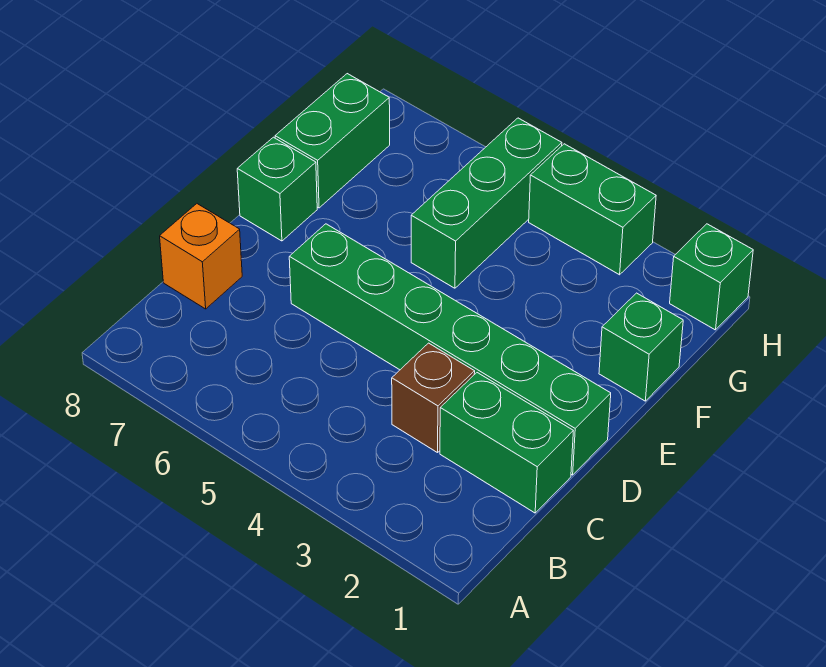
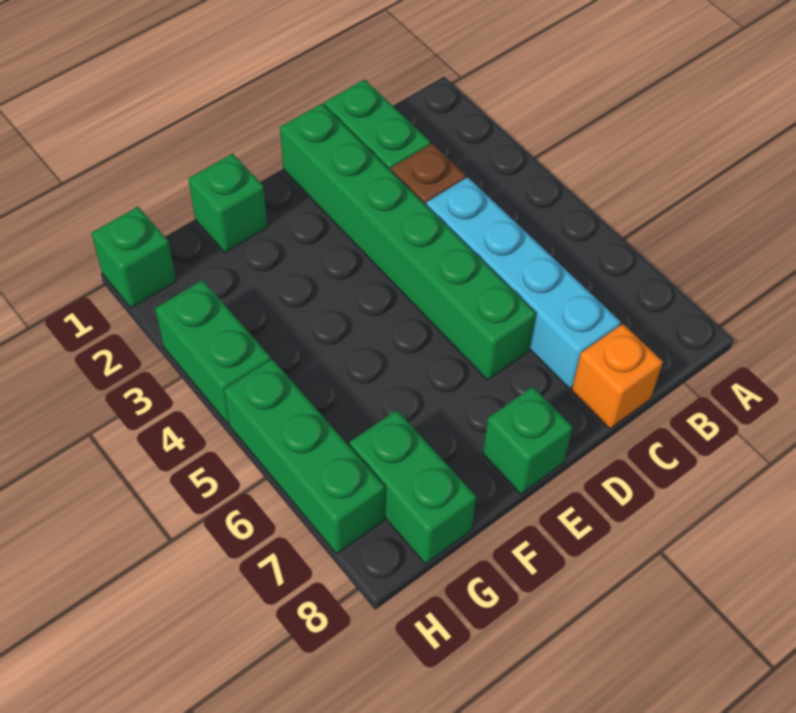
none -> cyan brick C4:C7 level 1
green brick F5:H5 level 1 -> green brick H5:H7 level 1
green brick F8:G8 level 1 -> green brick G7:G8 level 1

